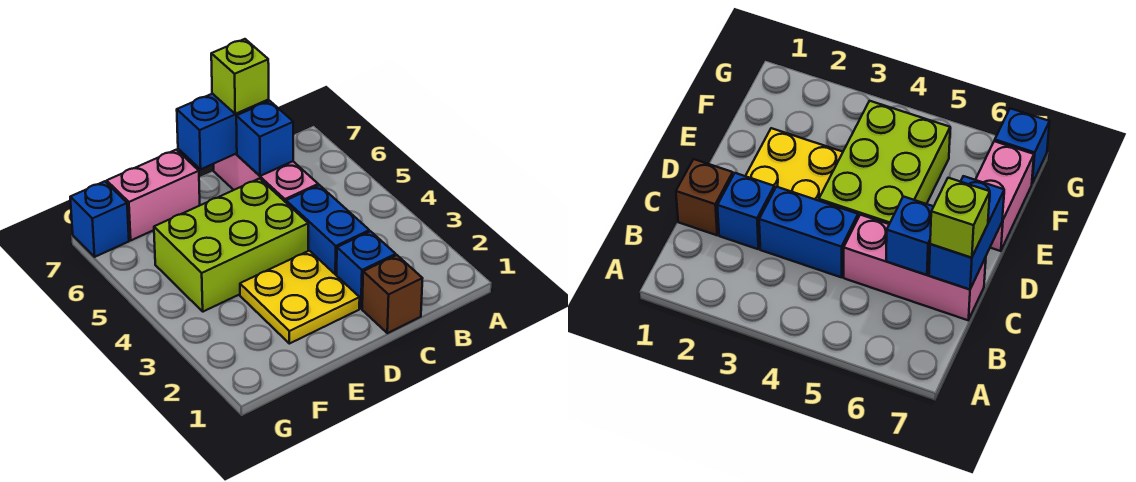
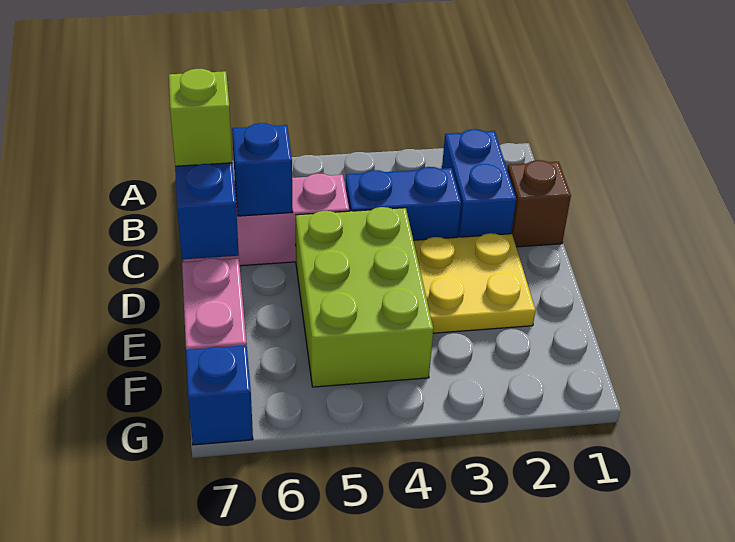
blue brick C2 level 1 -> blue brick B2:C2 level 1

